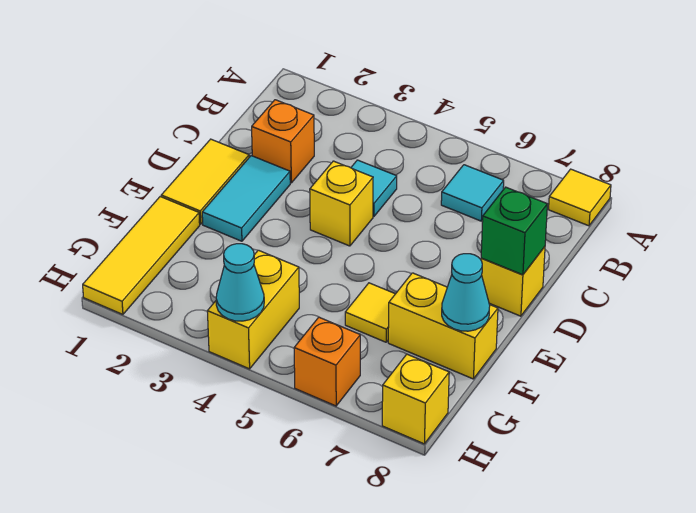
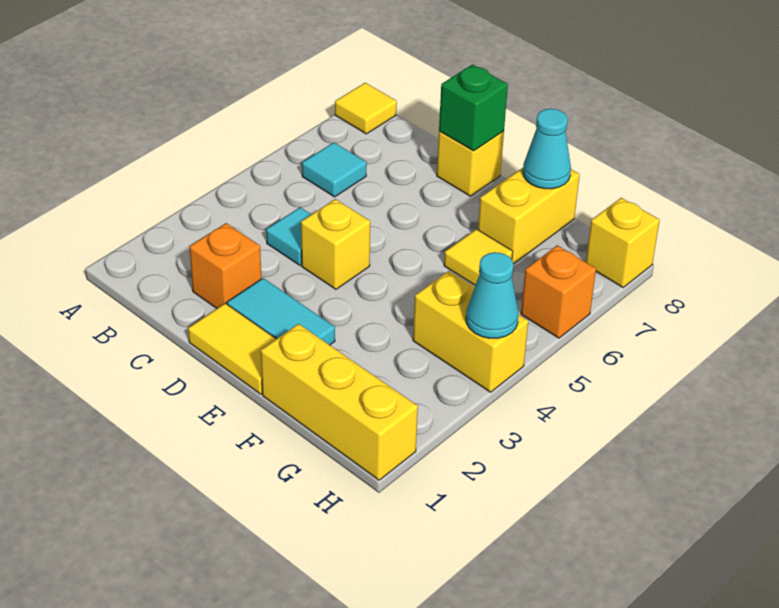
yellow tile F1:H1 level 1 -> yellow brick F1:H1 level 1

